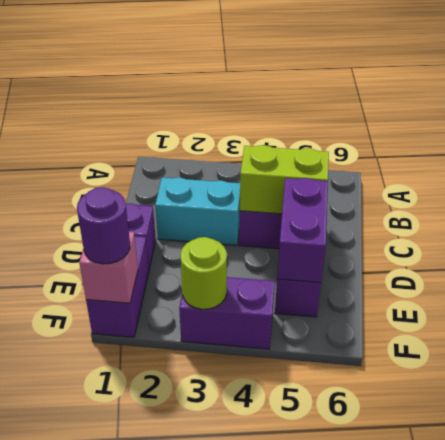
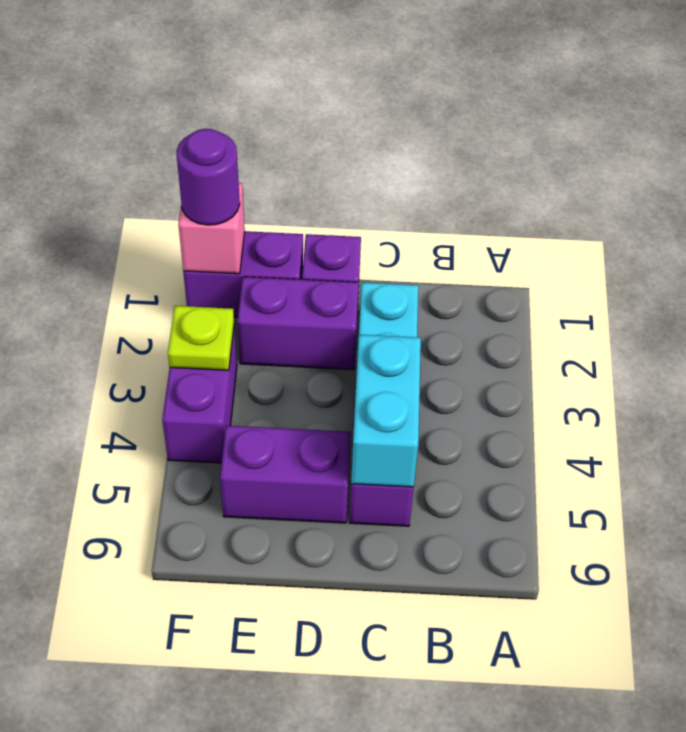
lime brick C4:C5 level 2 -> cyan brick C4:C5 level 2
purple brick D5:E5 level 2 -> purple brick D2:E2 level 1
lime round brick F3 level 2 -> lime plate F3 level 2

